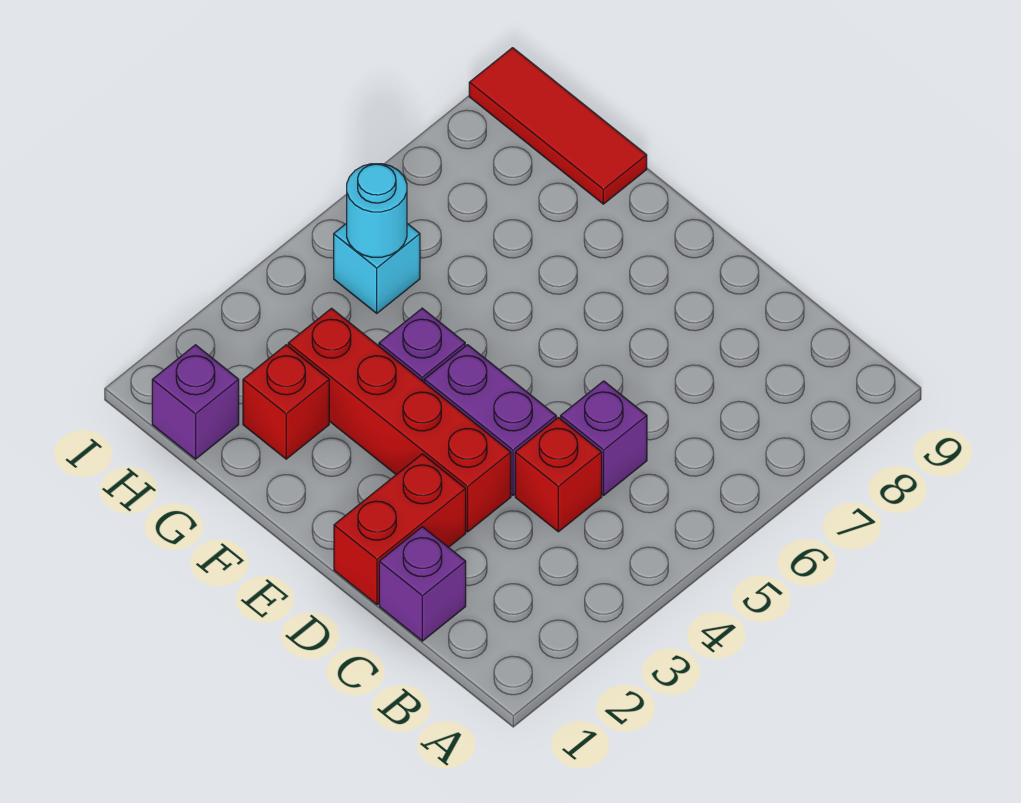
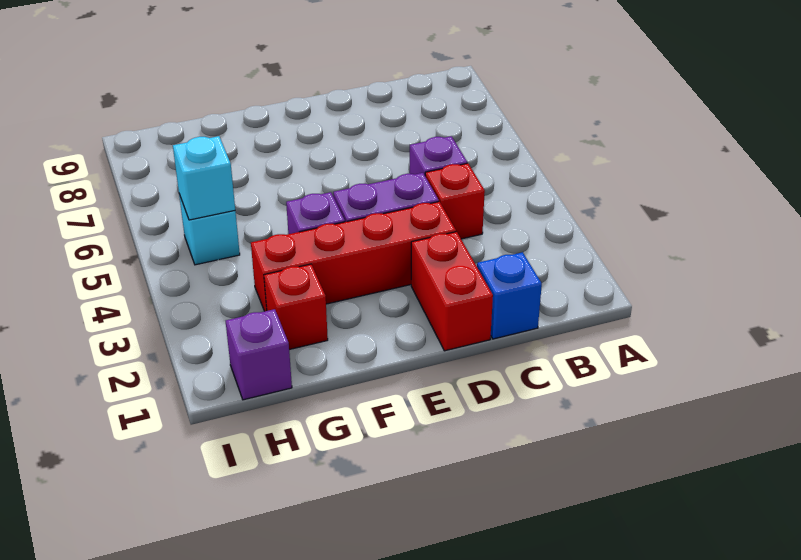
purple brick C1 level 1 -> blue brick C1 level 1
red tile G9:I9 level 1 -> none
cyan round brick H5 level 2 -> cyan brick H5 level 2

